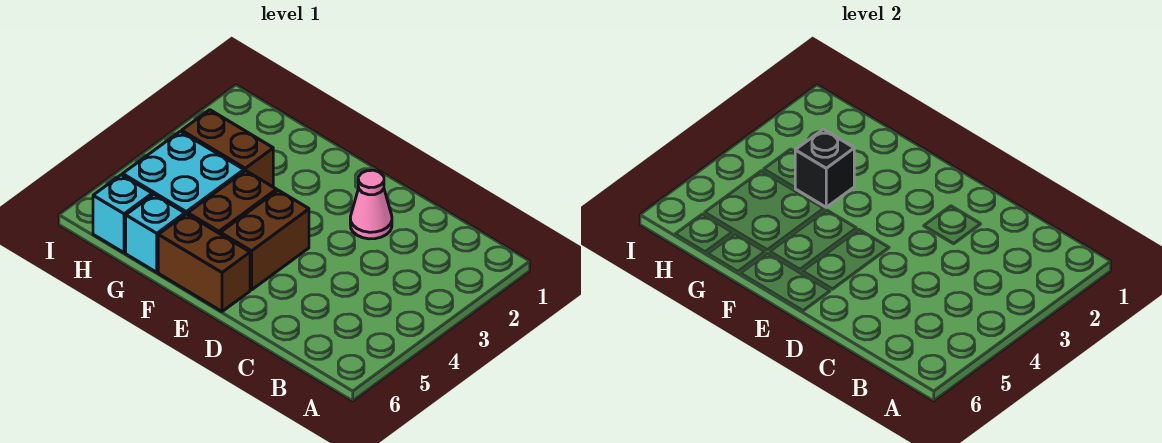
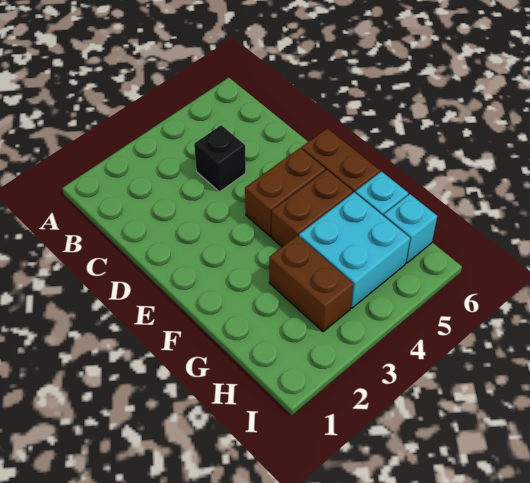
pink cone D2 level 1 -> none
black brick G3 level 2 -> black brick C4 level 1

